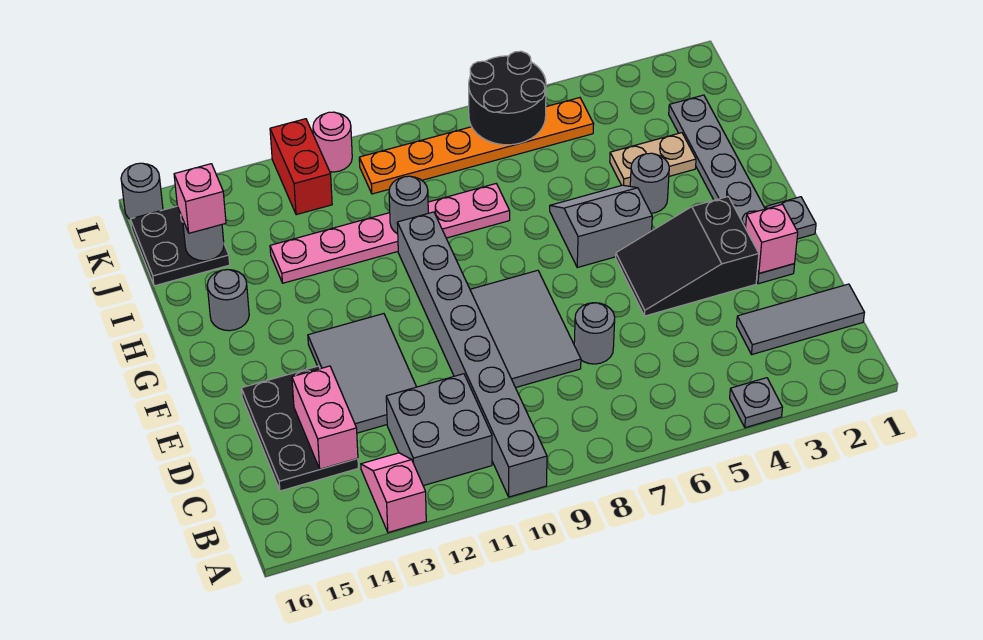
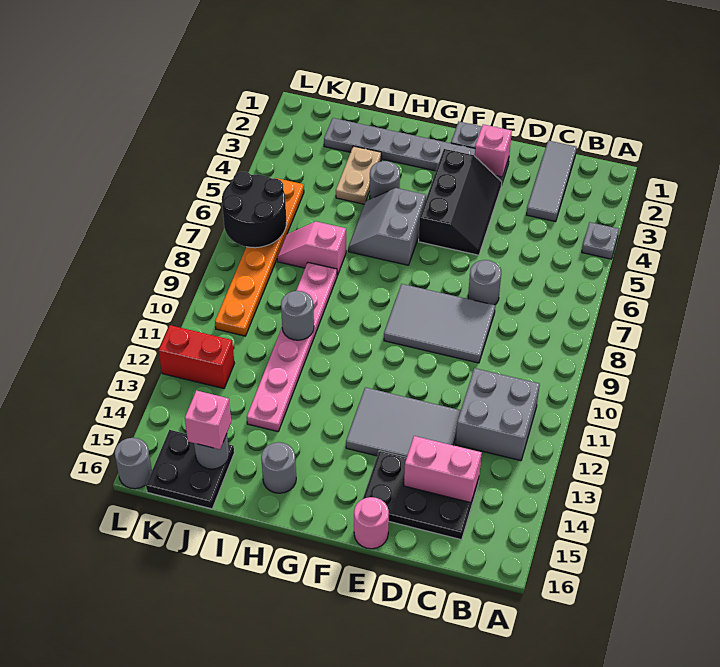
grey brick A10:H10 level 1 -> none
pink slope A13:B13 level 1 top A -> pink slope I7:J7 level 1 top I
black slope E3:F5 level 1 top 3 -> black slope E3:F5 level 1 top F
pink round brick L11 level 1 -> pink round brick E16 level 1

